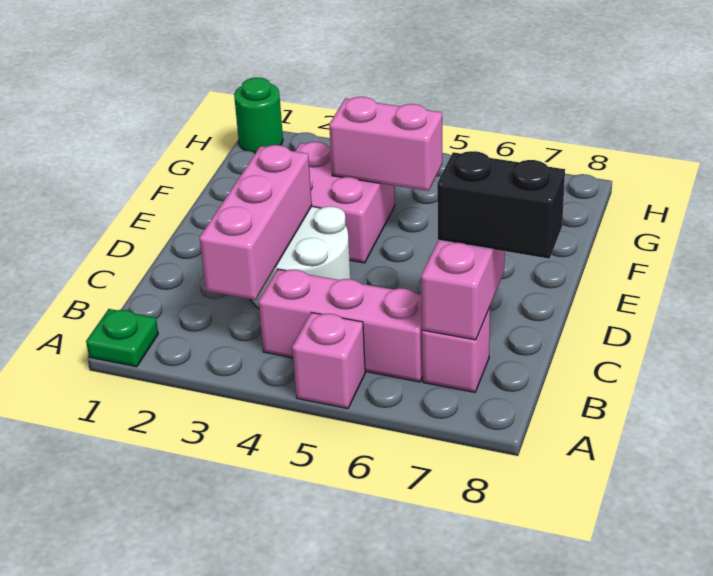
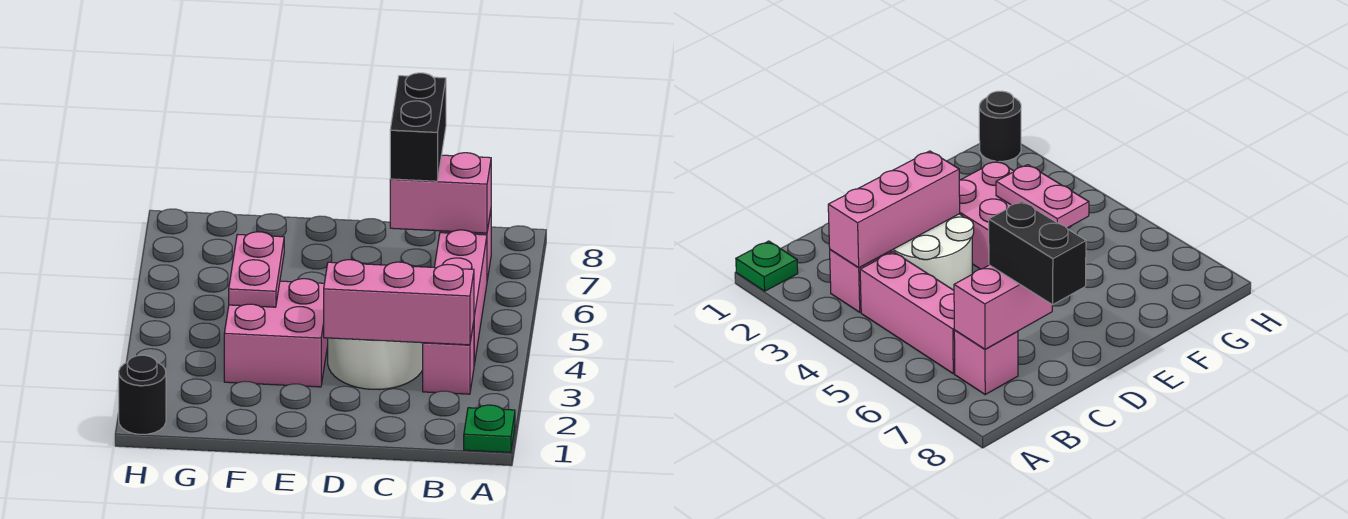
pink brick A5 level 1 -> pink brick B3 level 1
pink brick F4:F5 level 2 -> pink plate F4:F5 level 2
green round brick H1 level 1 -> black round brick H1 level 1

